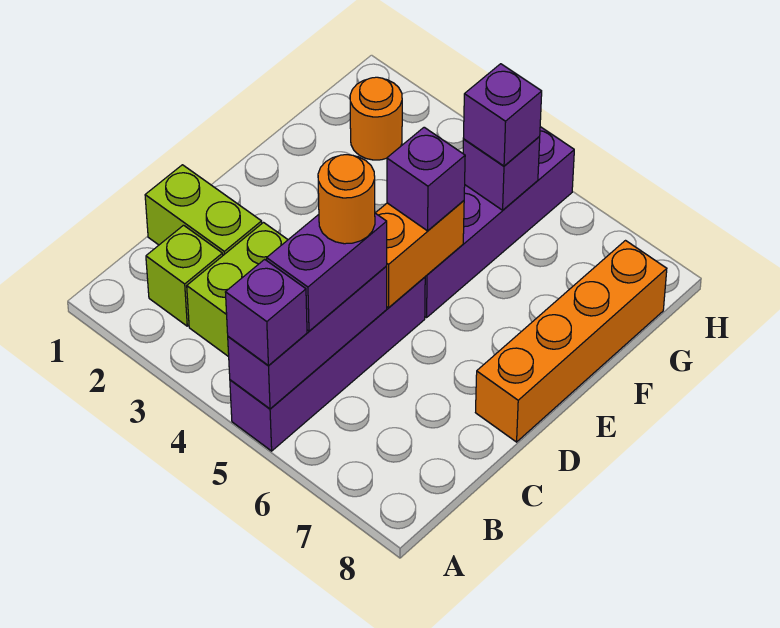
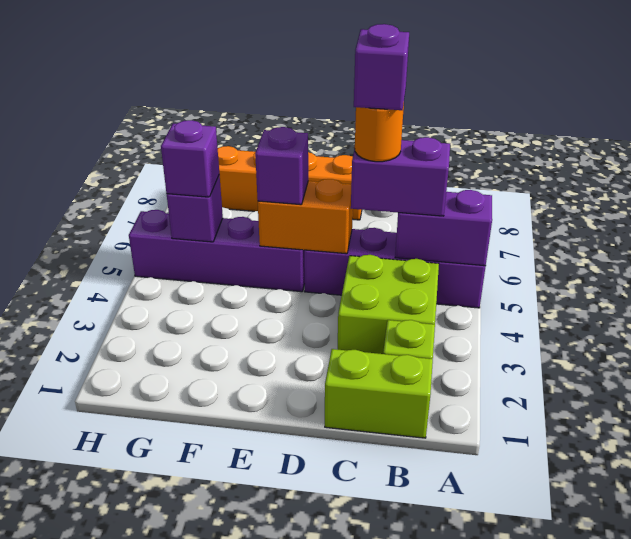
purple brick A5:C5 level 2 -> purple brick A5:B5 level 2
purple brick A5 level 3 -> purple brick C5 level 5
lime brick C1:C2 level 1 -> lime brick B1:C1 level 1
orange round brick G2 level 1 -> none

